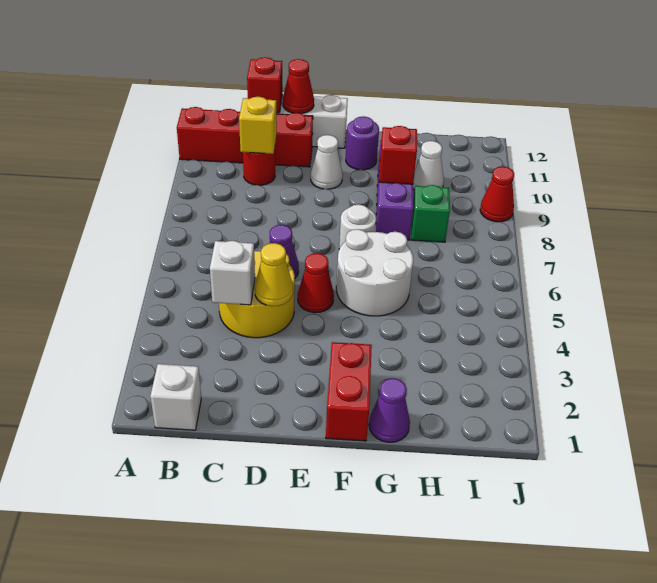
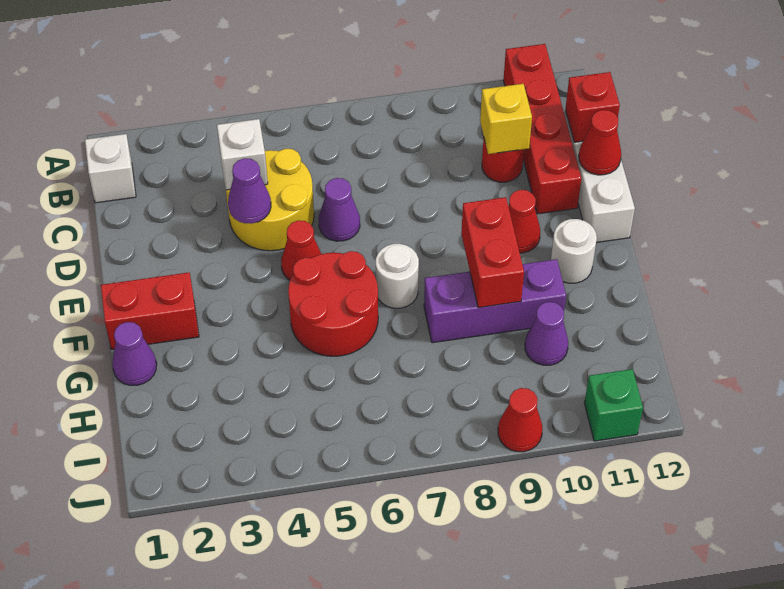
yellow cone D4 level 2 -> purple cone D4 level 2
white cone E10 level 1 -> red cone E10 level 1
white round brick F5:G6 level 1 -> red round brick F5:G6 level 1
purple round brick F11 level 1 -> white round brick F11 level 1
red brick G9 level 2 -> red brick F9:G9 level 2
green brick H8 level 1 -> green brick J11 level 1
white cone H10 level 1 -> purple cone H10 level 1

